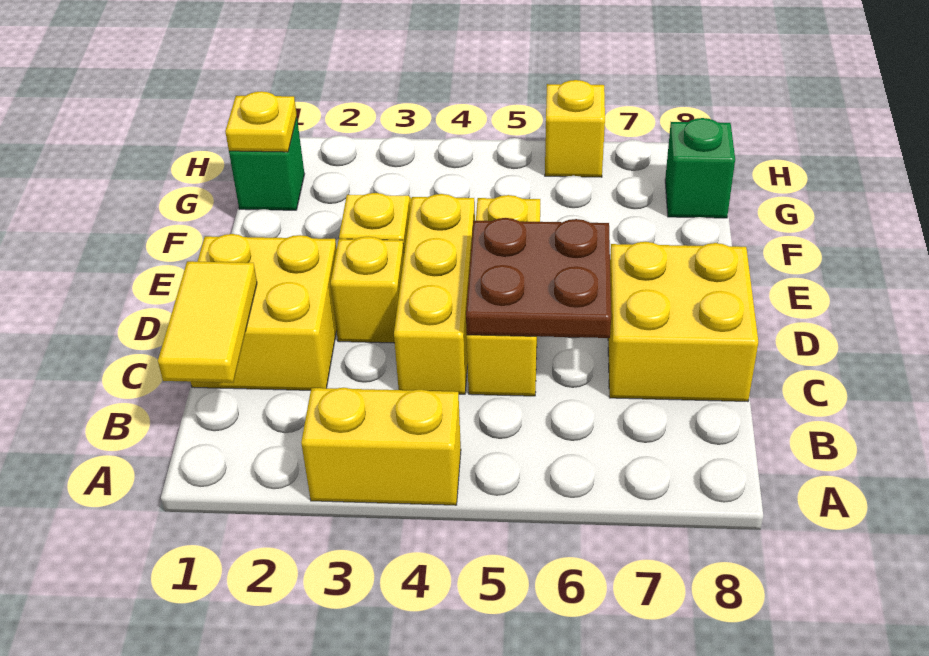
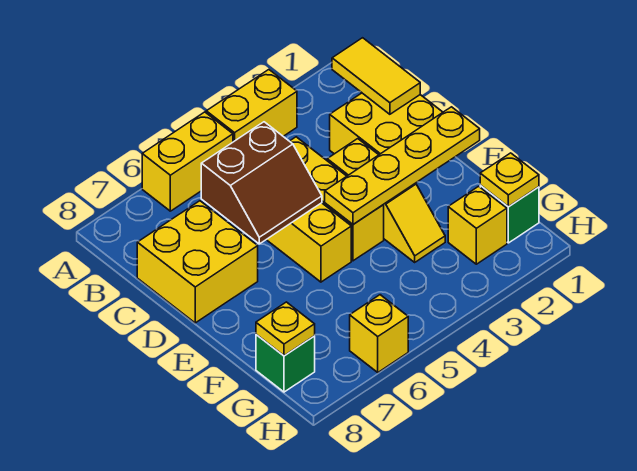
none -> yellow brick A5:A6 level 1
brown plate C5:D6 level 2 -> brown slope C5:D6 level 2 top C
none -> yellow plate E1:E4 level 2
none -> yellow brick G2 level 1
none -> yellow plate G8 level 2

